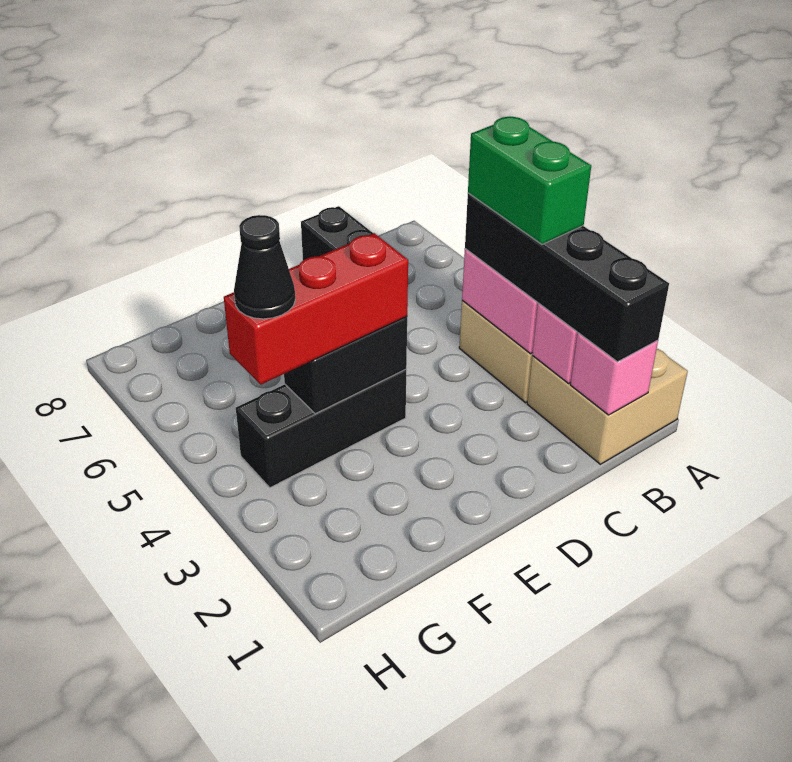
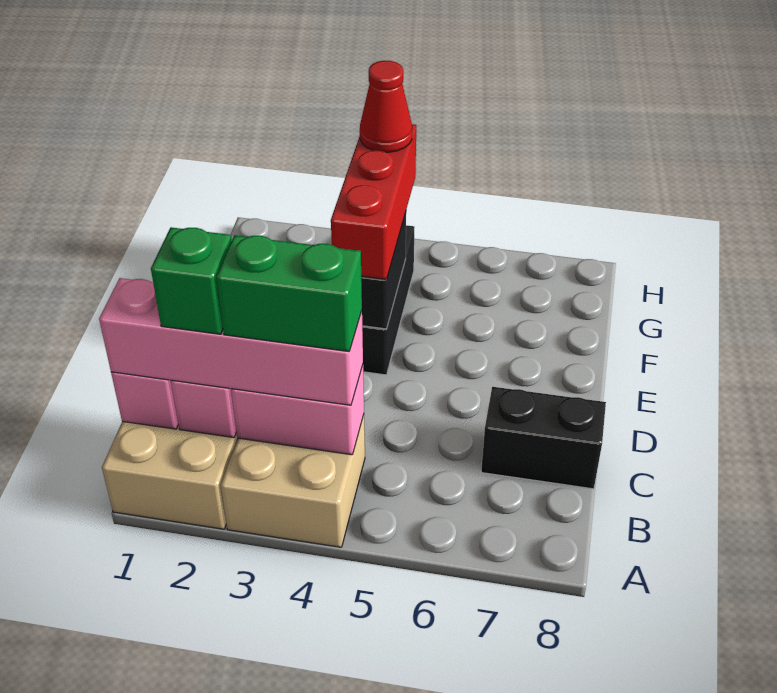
black brick B1:B4 level 3 -> pink brick B1:B4 level 3
none -> green brick B2 level 4
black cone G4 level 4 -> red cone G4 level 4

